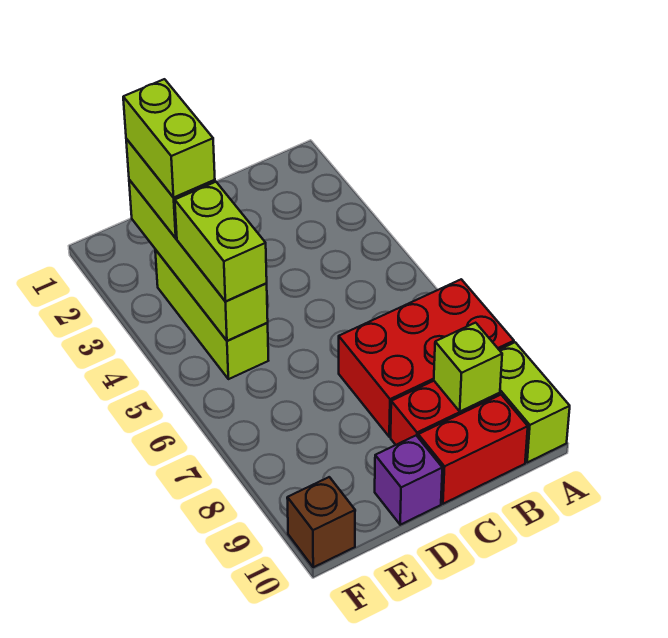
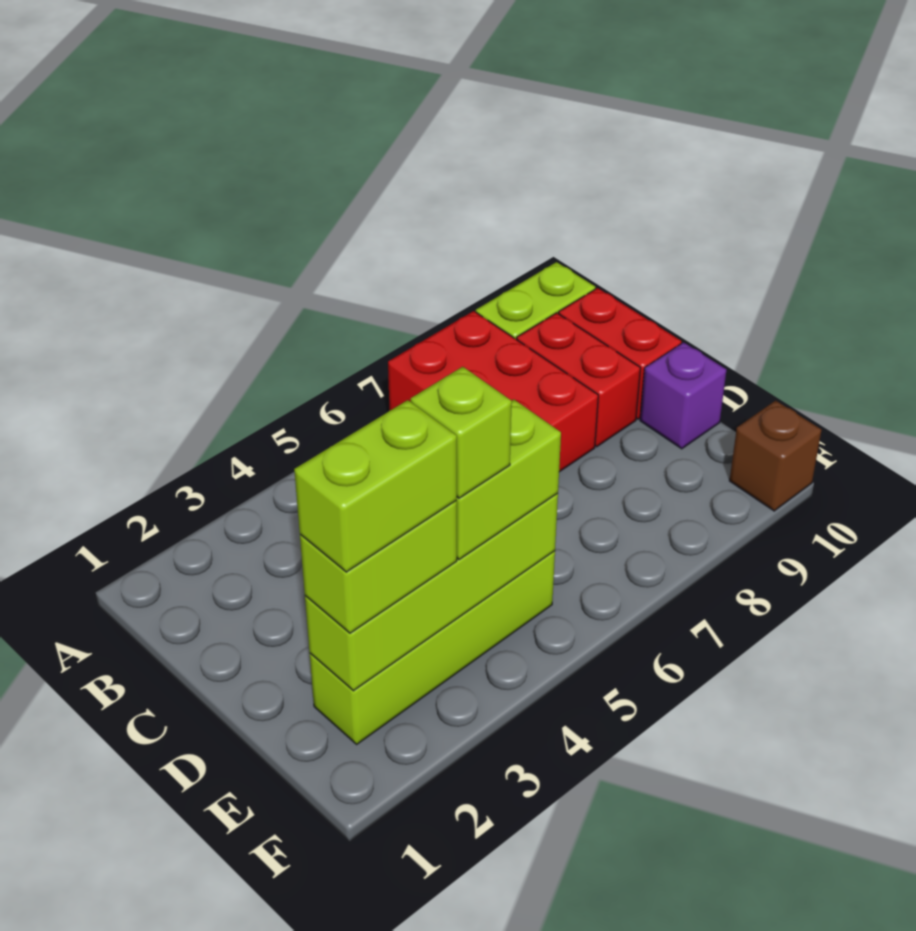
lime brick B9 level 2 -> lime brick E4 level 4
lime brick E3:E5 level 1 -> lime brick E2:E5 level 1

